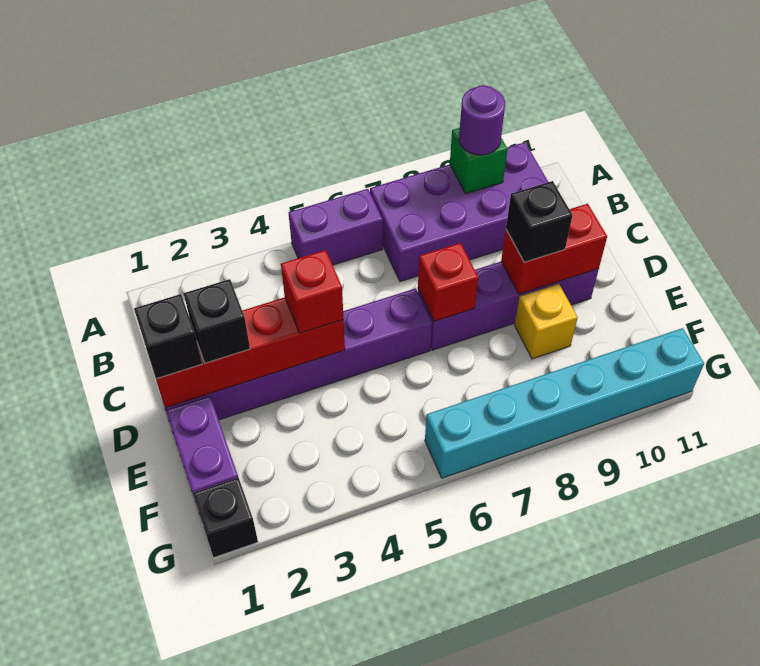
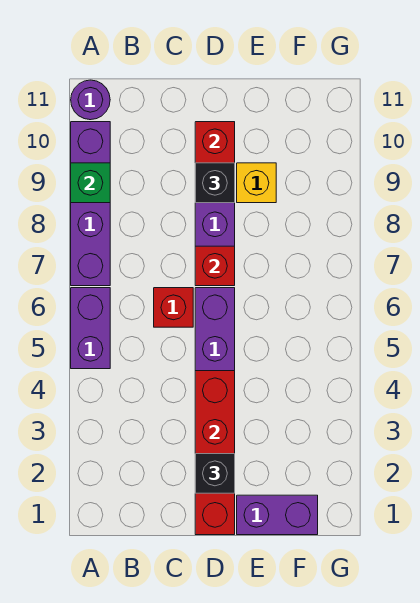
purple brick A7:B10 level 1 -> purple brick A7:A10 level 1
purple round brick A9 level 3 -> purple round brick A11 level 1
black brick D1 level 3 -> none
red brick D4 level 3 -> red brick C6 level 1
black brick G1 level 1 -> none
cyan brick G6:G11 level 1 -> none

